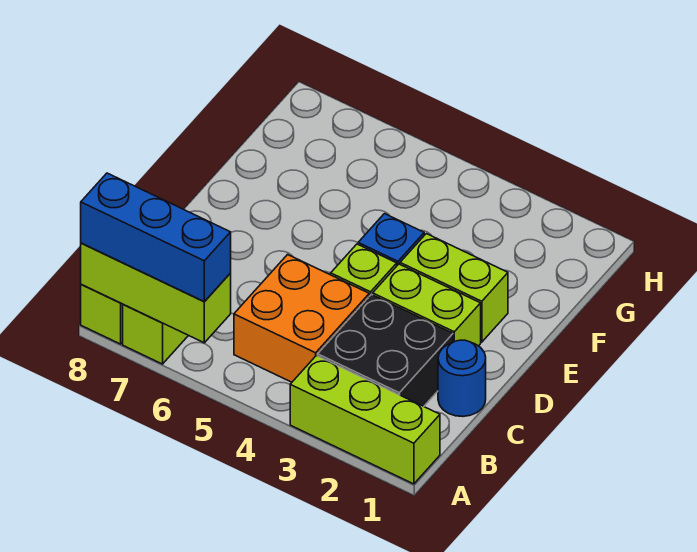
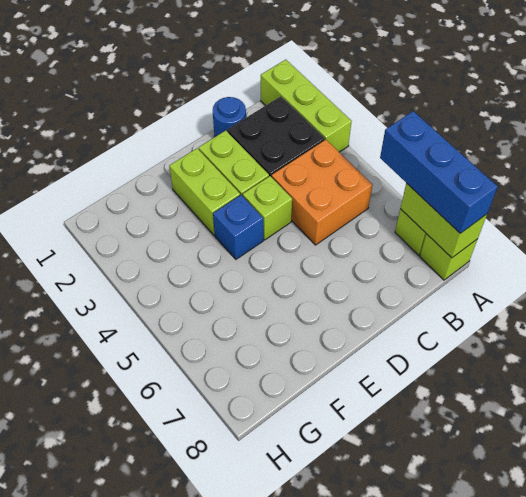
lime brick A6:A8 level 2 -> lime brick A7:A8 level 2

